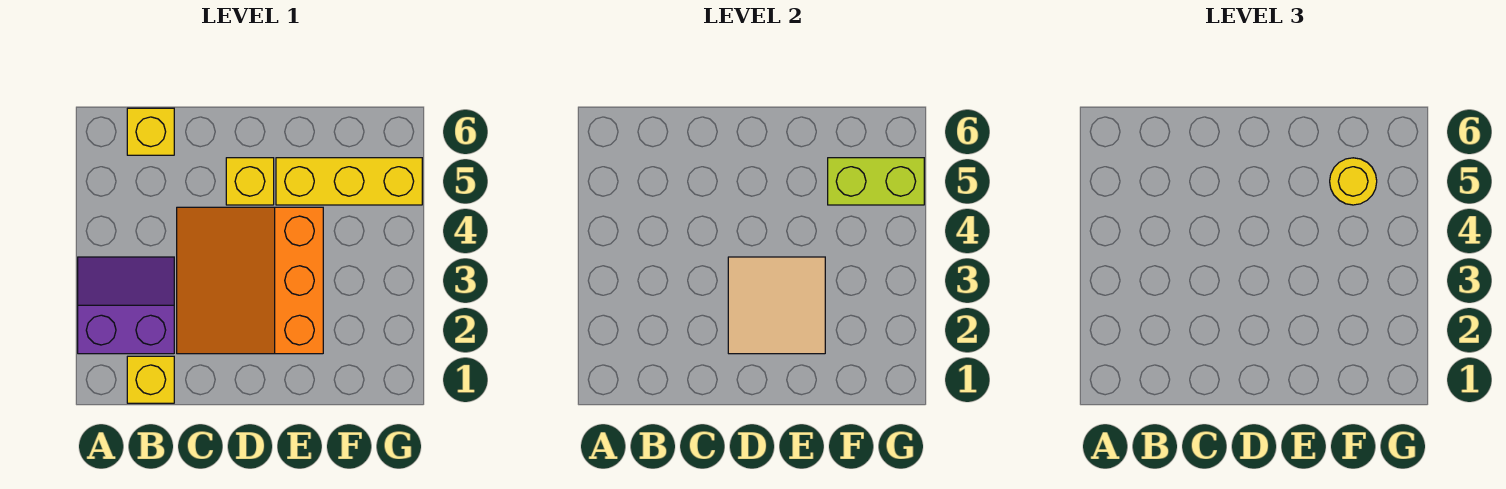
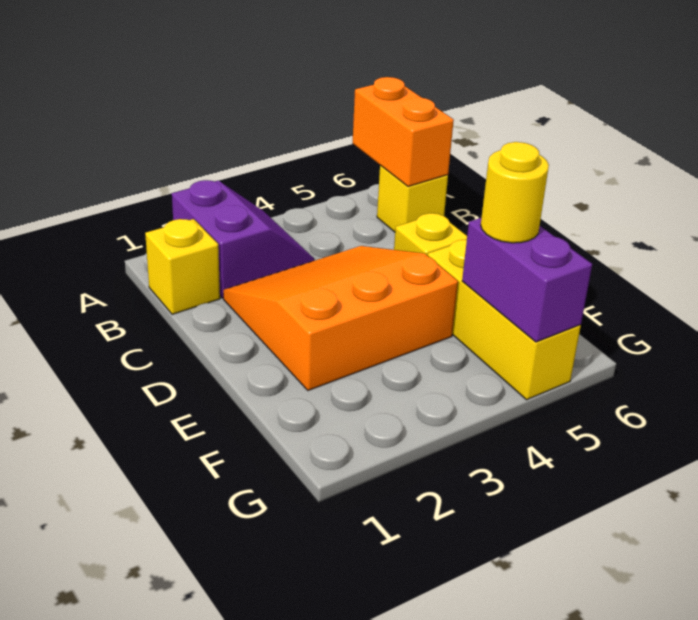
none -> orange brick A6:B6 level 2
tan tile D2:E3 level 2 -> none
lime brick F5:G5 level 2 -> purple brick F5:G5 level 2

